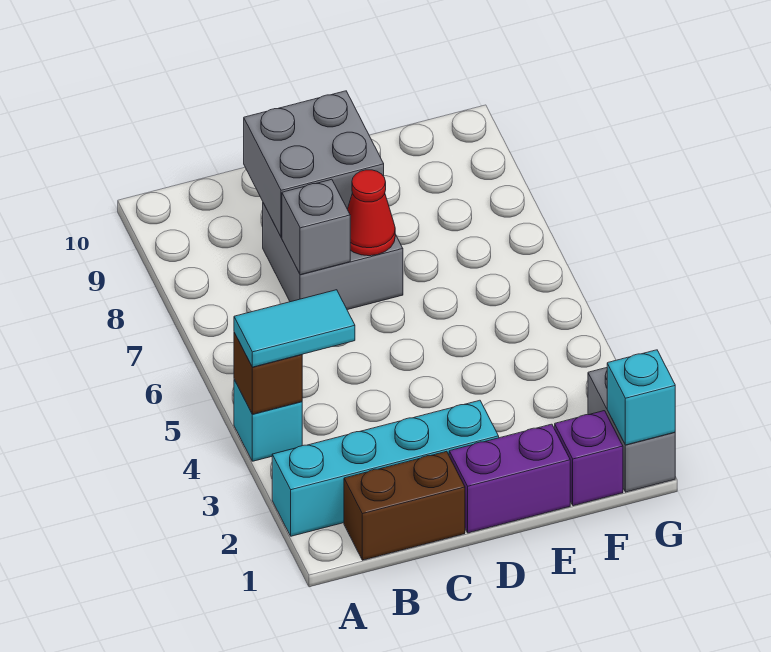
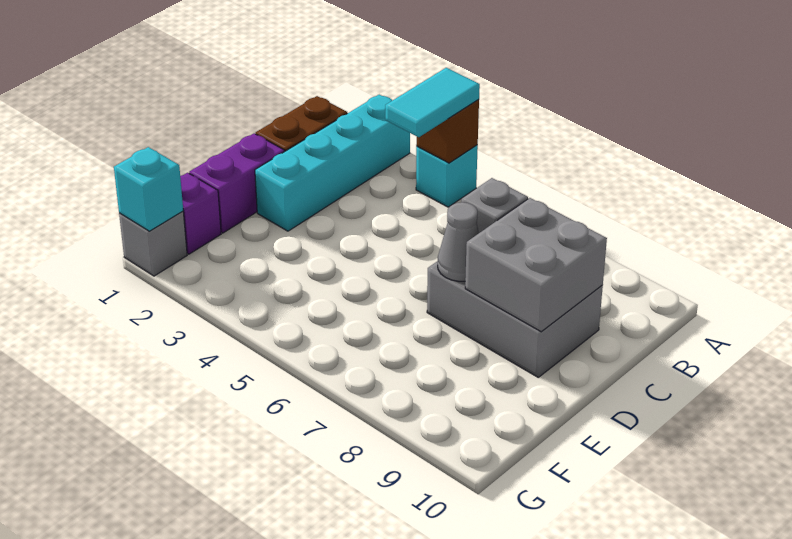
grey brick C7:D8 level 1 -> grey brick C7:D9 level 1
red cone D7 level 2 -> grey cone D7 level 2
grey brick G1:G2 level 1 -> grey brick G1 level 1

